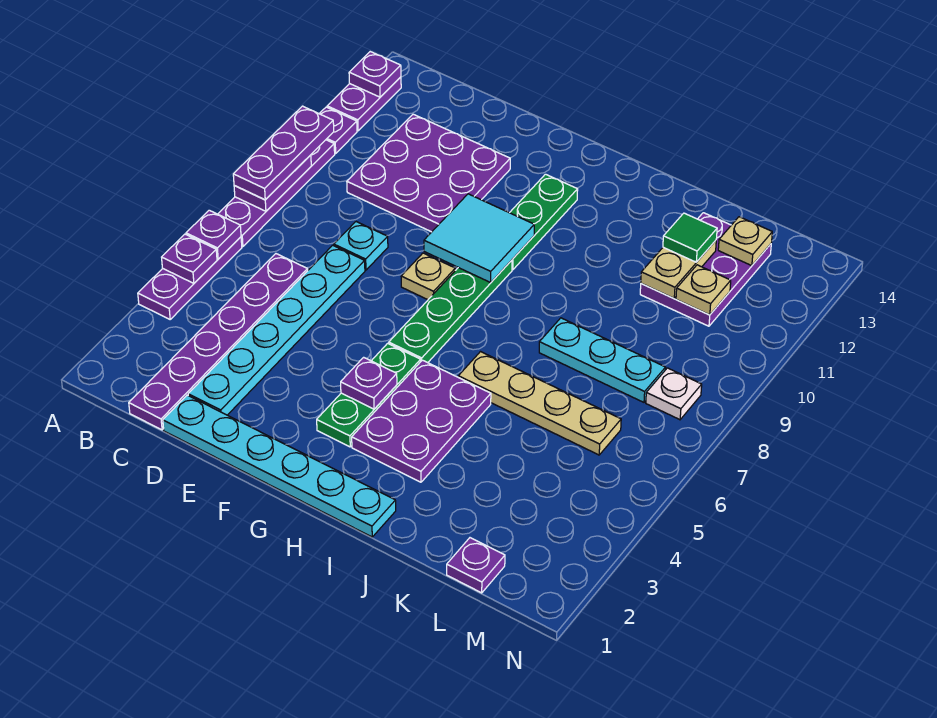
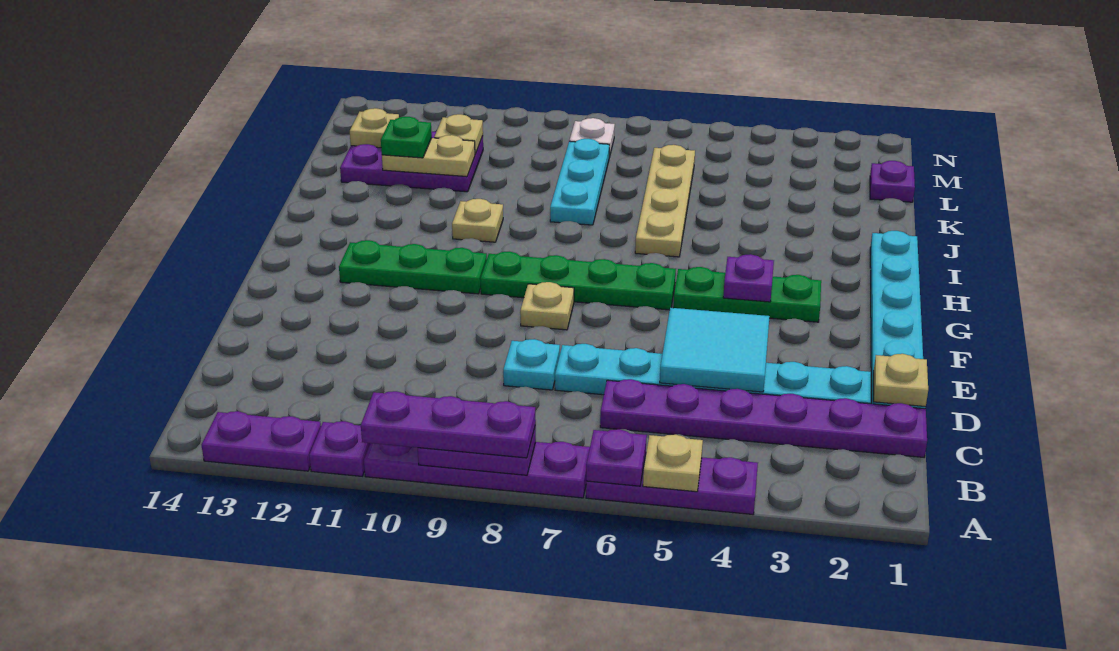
purple plate A5 level 2 -> tan plate A5 level 2
purple plate A13 level 2 -> none
purple plate C10:E12 level 1 -> none
none -> tan plate D1 level 2
cyan tile F9:G10 level 2 -> cyan tile D4:E5 level 2
purple plate H3:I5 level 1 -> none
none -> tan plate I10 level 1
green tile K12 level 3 -> green plate K12 level 3

